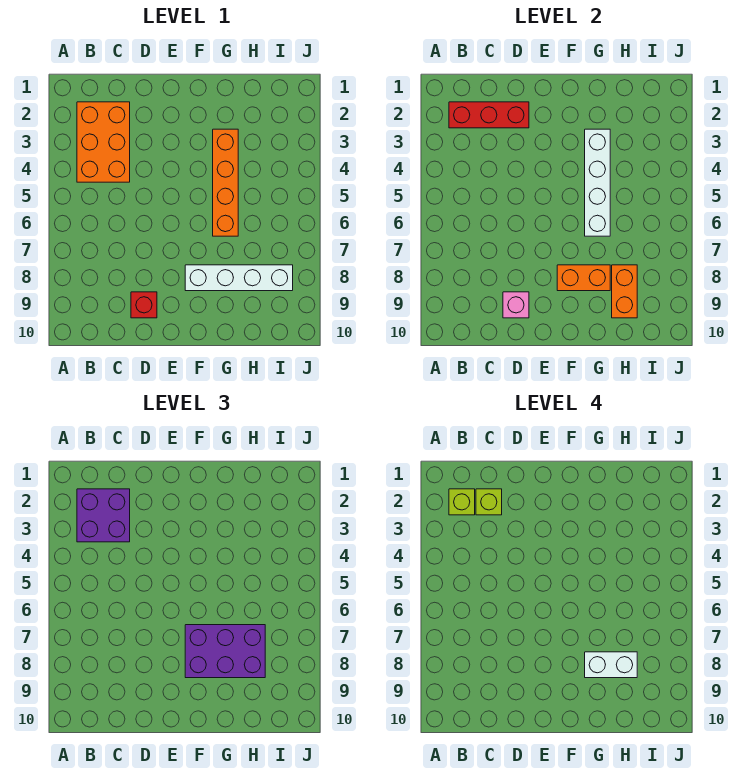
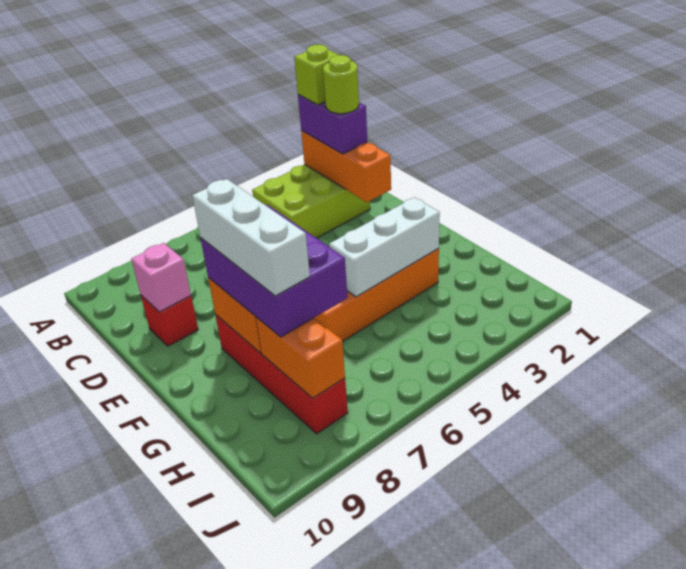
orange brick B2:C4 level 1 -> lime brick B2:C4 level 1
red brick B2:D2 level 2 -> orange brick B2:D2 level 2
purple brick B2:C3 level 3 -> purple brick B2:C2 level 3
lime brick C2 level 4 -> lime round brick C2 level 4
white brick F8:I8 level 1 -> red brick F8:I8 level 1
white brick G3:G6 level 2 -> white brick G3:G5 level 2
white brick G8:H8 level 4 -> white brick F8:H8 level 4
orange brick H8:H9 level 2 -> orange brick H8:I8 level 2

